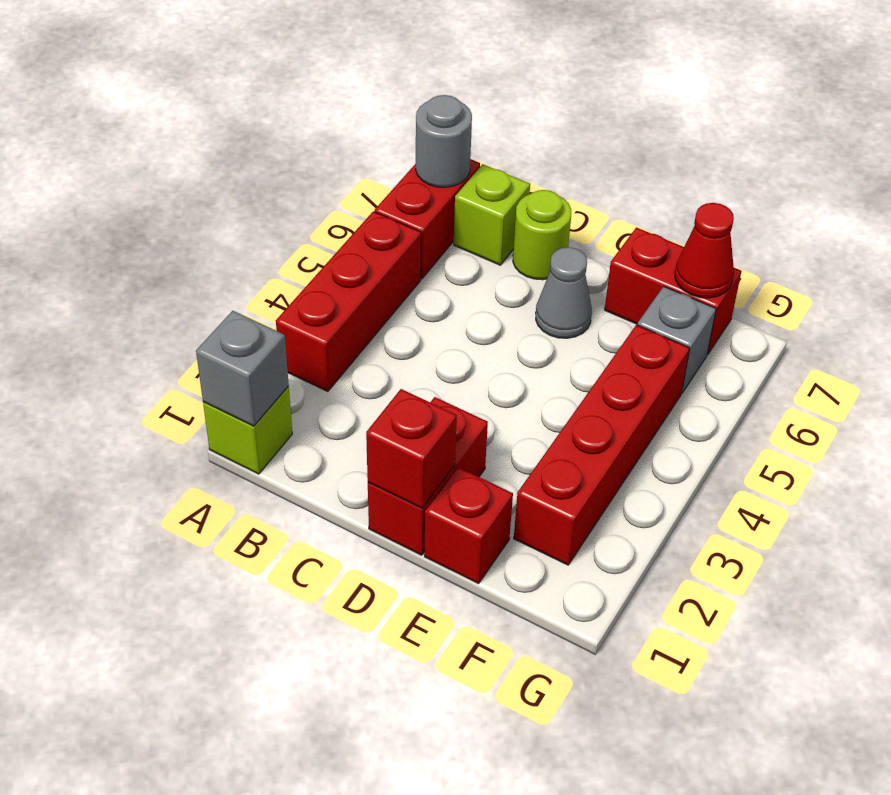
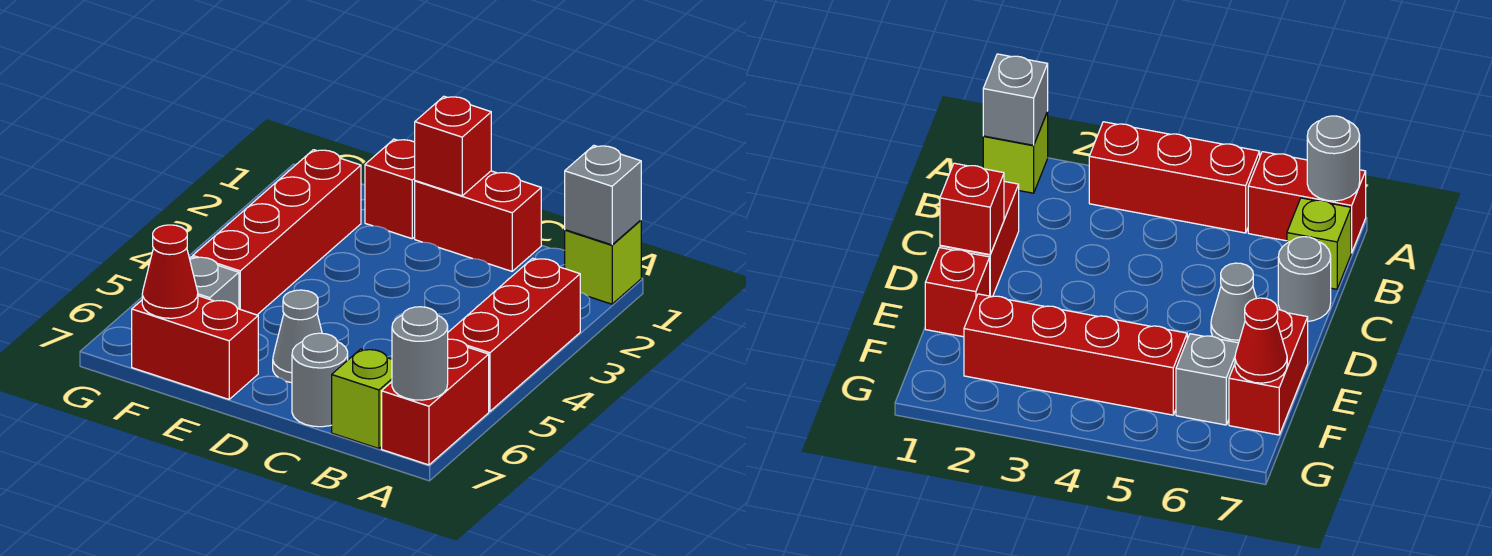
lime round brick C7 level 1 -> grey round brick C7 level 1
red brick D1:D2 level 1 -> red brick C1:D1 level 1

